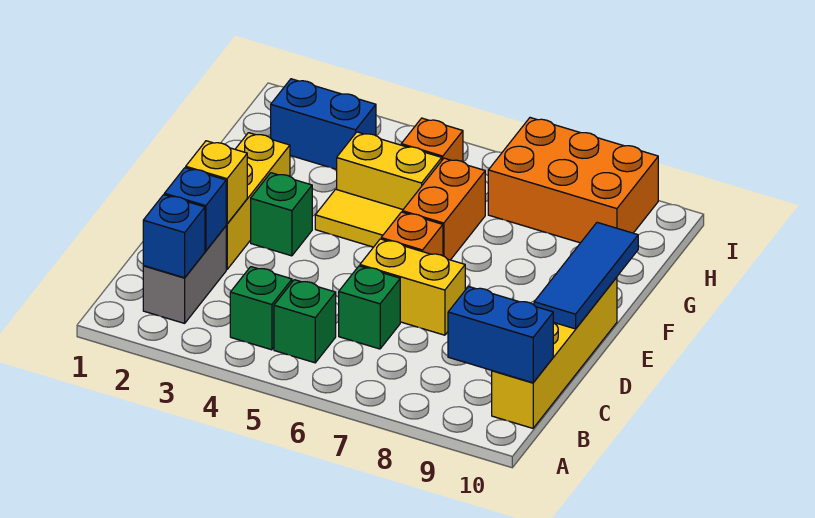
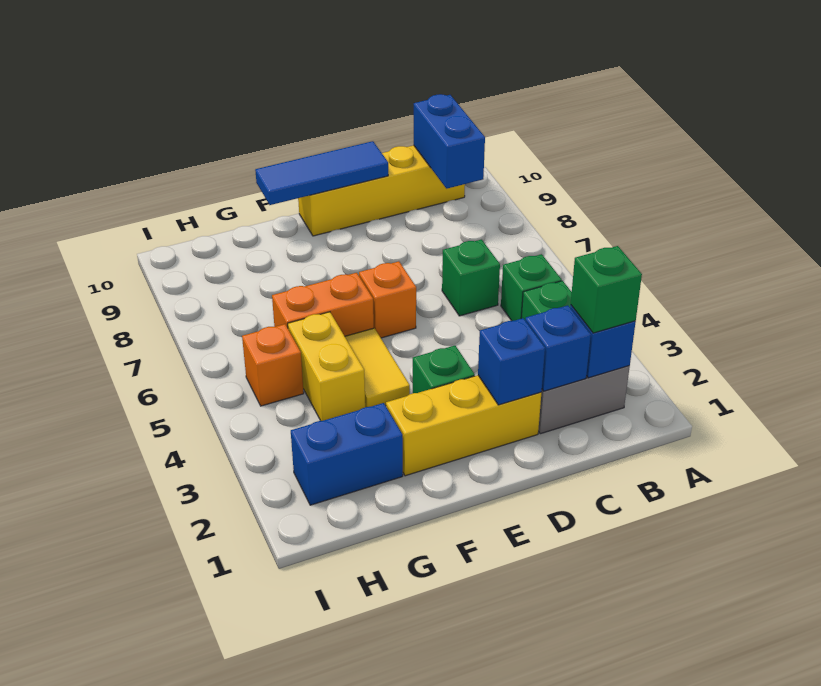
none -> green brick B2 level 3
yellow brick D2 level 2 -> blue brick D2 level 2
yellow brick D6:D7 level 1 -> none
blue brick H2:H3 level 1 -> blue brick G2:H2 level 1
orange brick H7:I9 level 1 -> none

